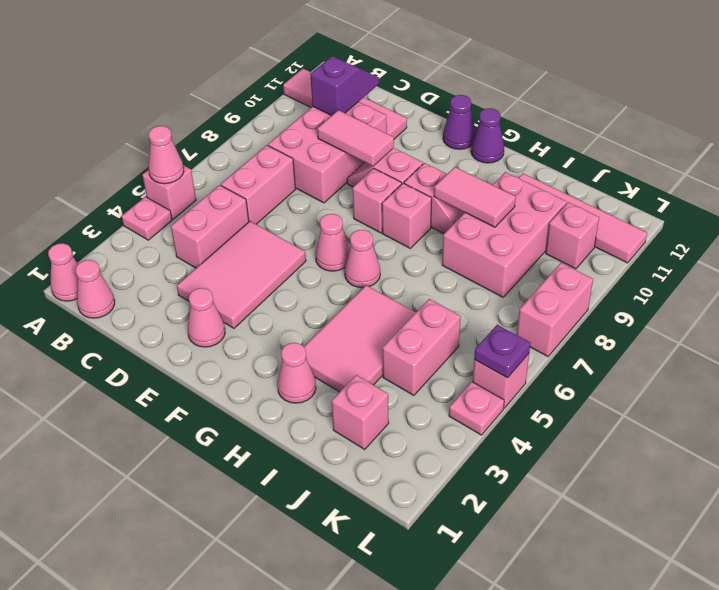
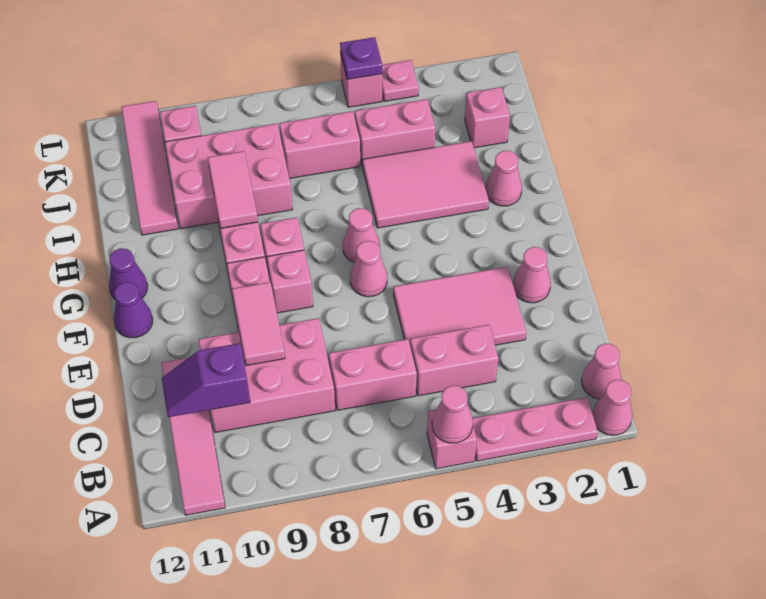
pink plate A4 level 1 -> pink plate A2:A4 level 1
pink brick L7:L8 level 1 -> pink brick J6:J7 level 1

